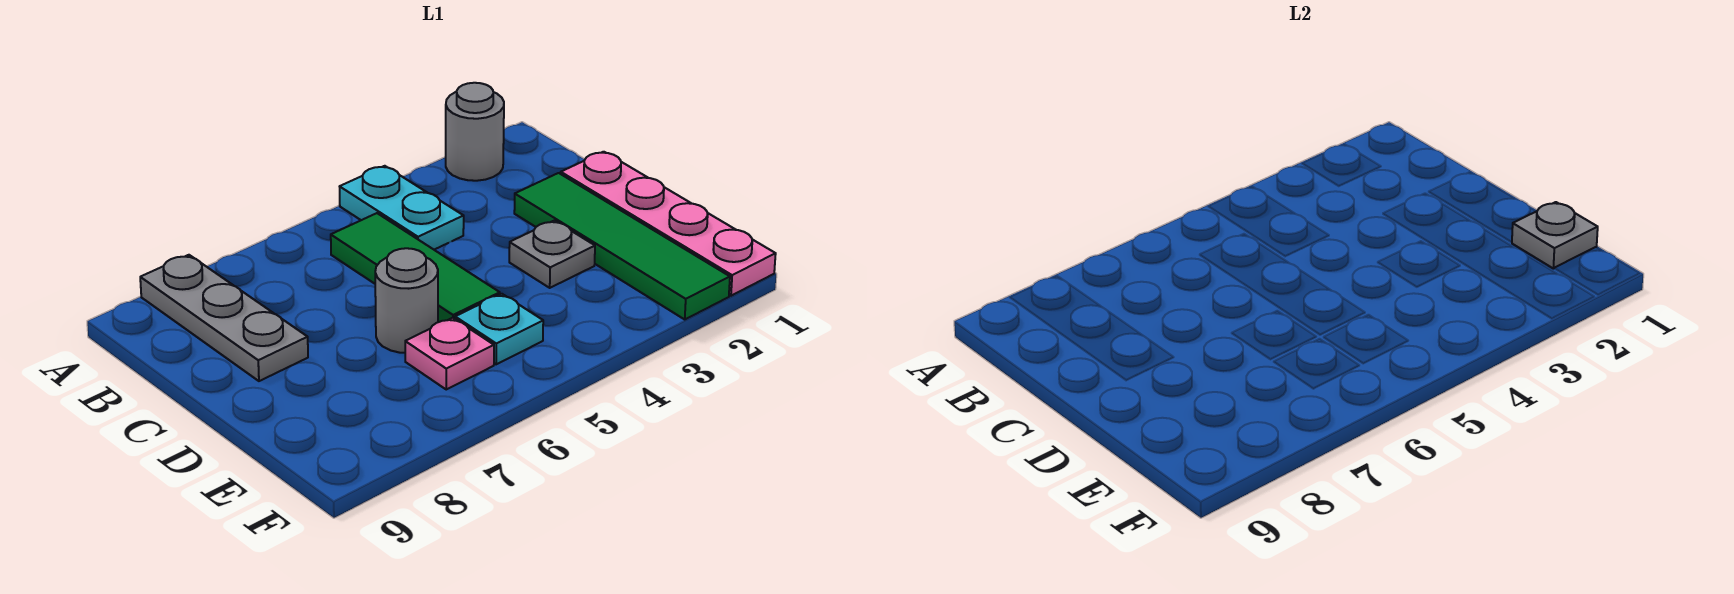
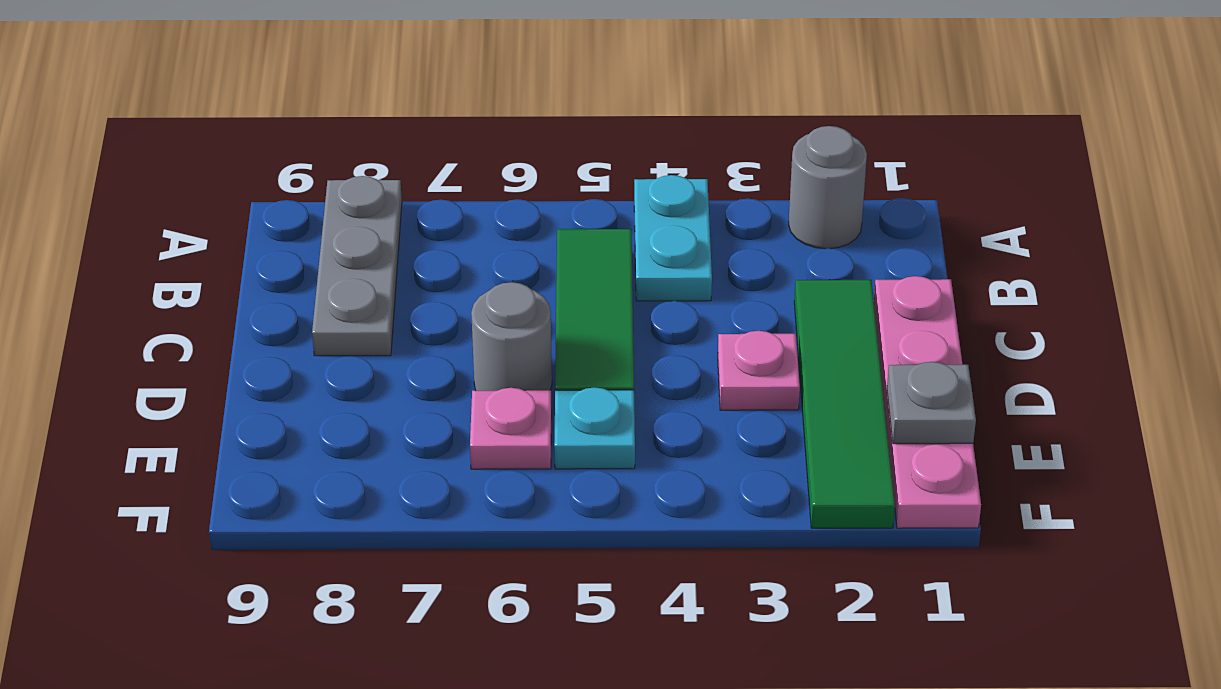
grey plate D3 level 1 -> pink plate D3 level 1

